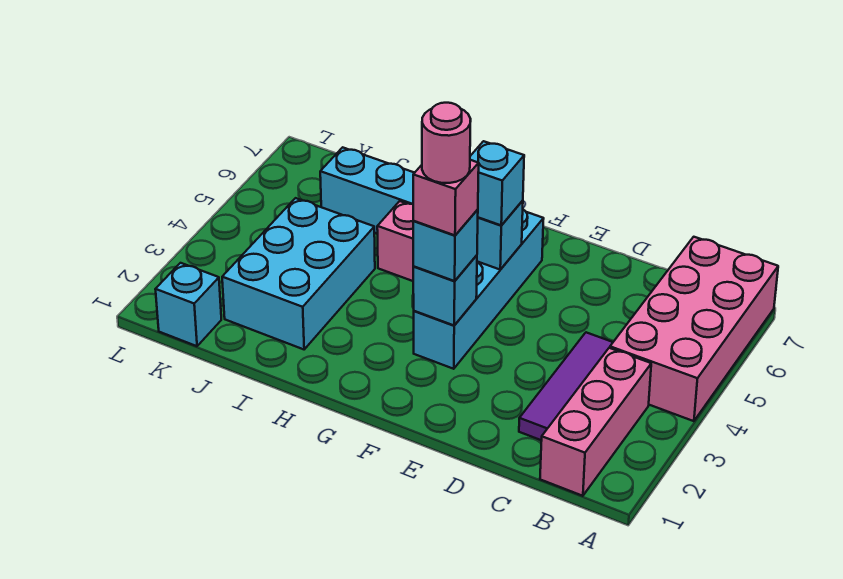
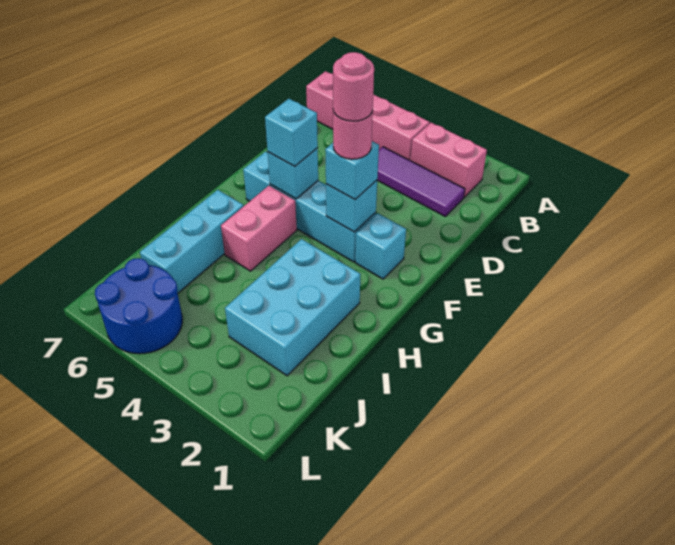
pink brick A4:B7 level 1 -> pink brick B4:B7 level 1
pink brick B1:B3 level 1 -> pink brick B2:B3 level 1
pink brick F3 level 4 -> pink round brick F3 level 4
cyan brick I2:J4 level 1 -> cyan brick H2:J3 level 1
cyan brick K1 level 1 -> cyan brick F2 level 1
none -> blue round brick K5:L6 level 1

